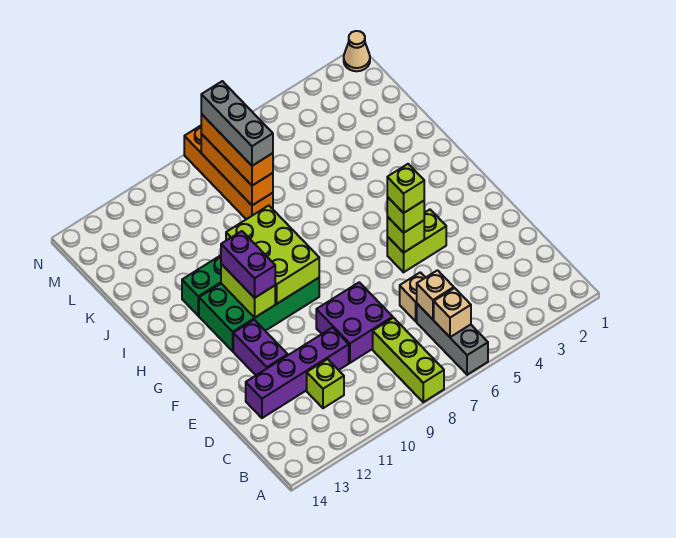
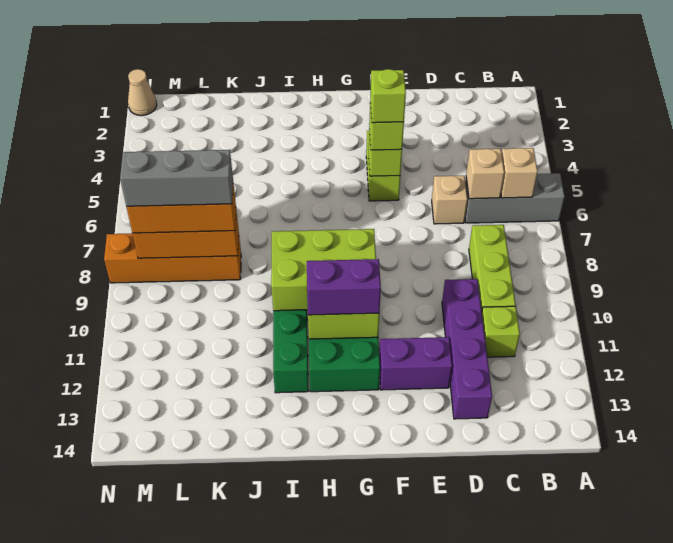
lime brick A8:C8 level 1 -> lime brick C8:C10 level 1
purple brick D8:E9 level 1 -> none

